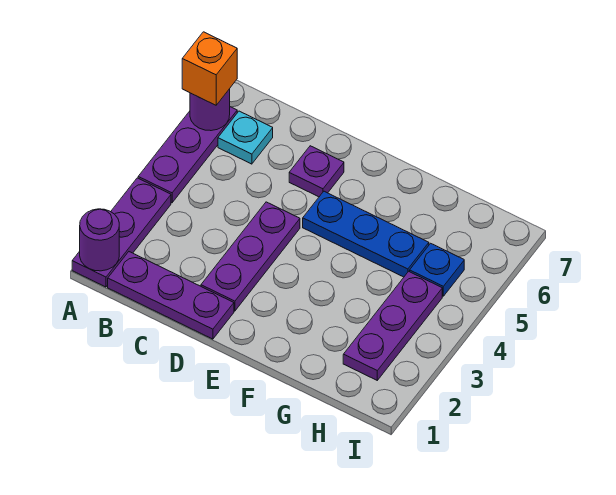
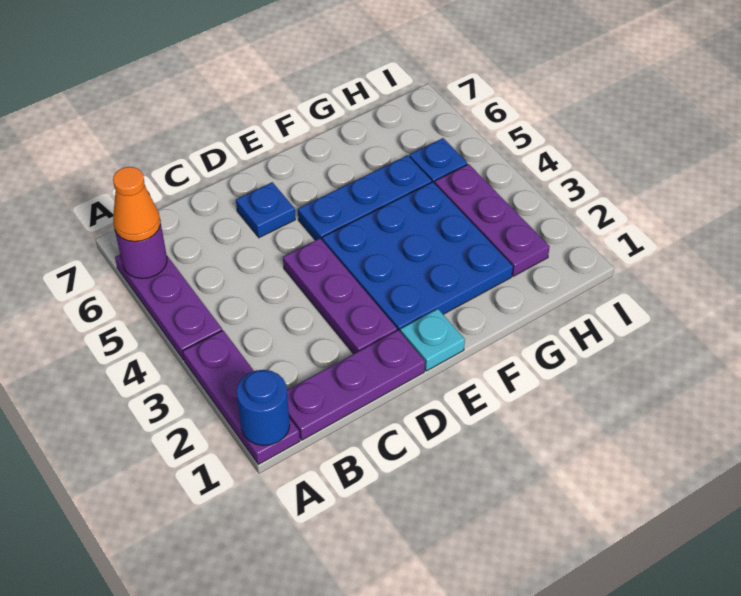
purple round brick A1 level 2 -> blue round brick A1 level 2
orange brick A6 level 3 -> orange cone A6 level 3
cyan plate B6 level 1 -> cyan plate E1 level 1
purple plate D6 level 1 -> blue plate D6 level 1
none -> blue plate E2:G4 level 1

